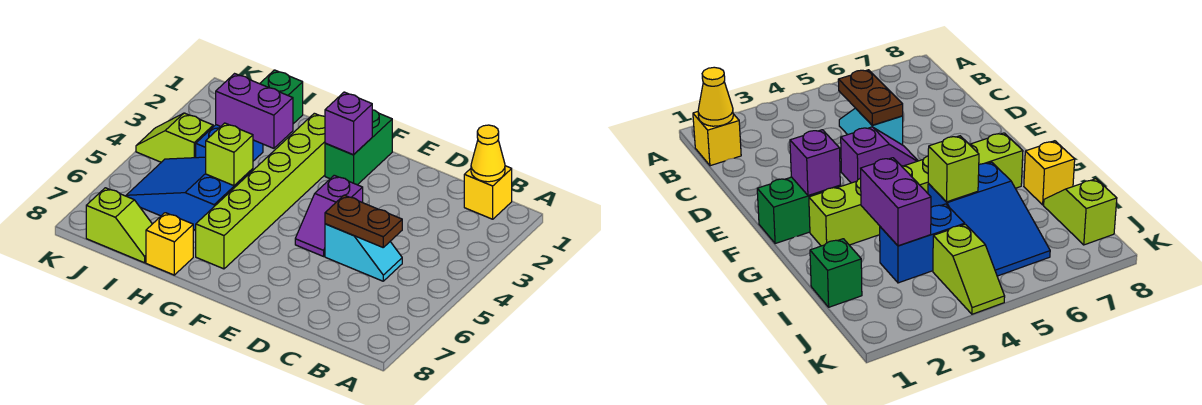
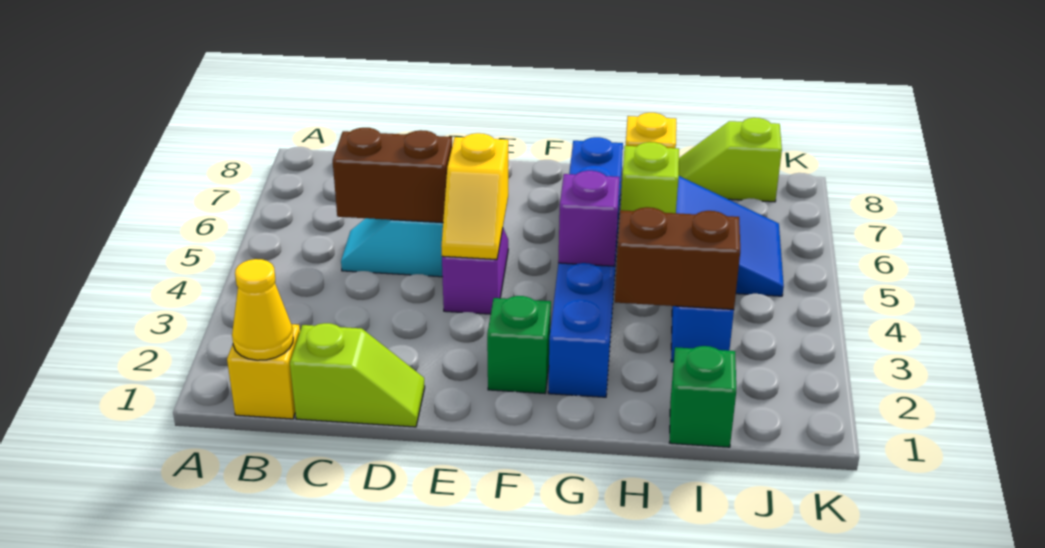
brown plate C5:D5 level 2 -> brown brick C5:D5 level 2
none -> yellow slope E4:E5 level 2 top 5
green brick F1:F2 level 1 -> green brick F2 level 1
purple brick F2 level 2 -> purple brick G4 level 2
lime brick G2:G7 level 1 -> blue brick G2:G7 level 1
purple brick H3:I3 level 2 -> brown brick H3:I3 level 2
lime slope J4:K4 level 1 top J -> lime slope C1:D1 level 1 top C

